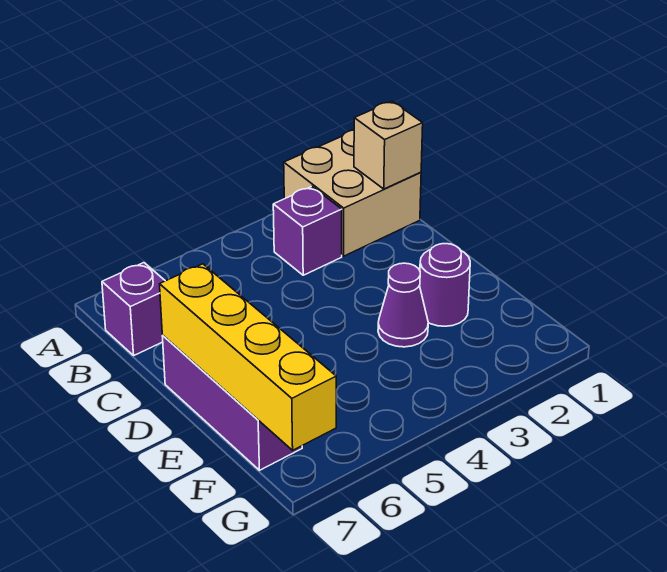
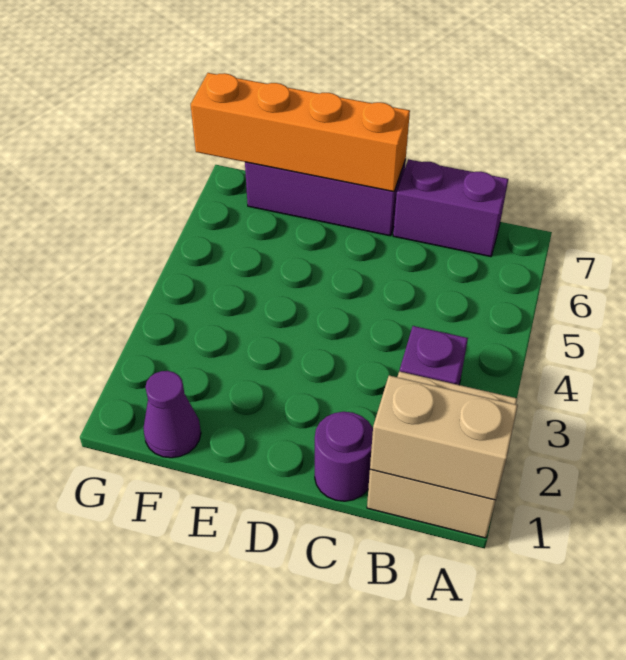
tan brick B1 level 2 -> tan brick A1:B1 level 2
purple brick B7 level 1 -> purple brick B7:C7 level 1
yellow brick D7:G7 level 2 -> orange brick D7:G7 level 2
purple round brick E2 level 1 -> purple round brick C1 level 1
purple cone E3 level 1 -> purple cone F1 level 1

